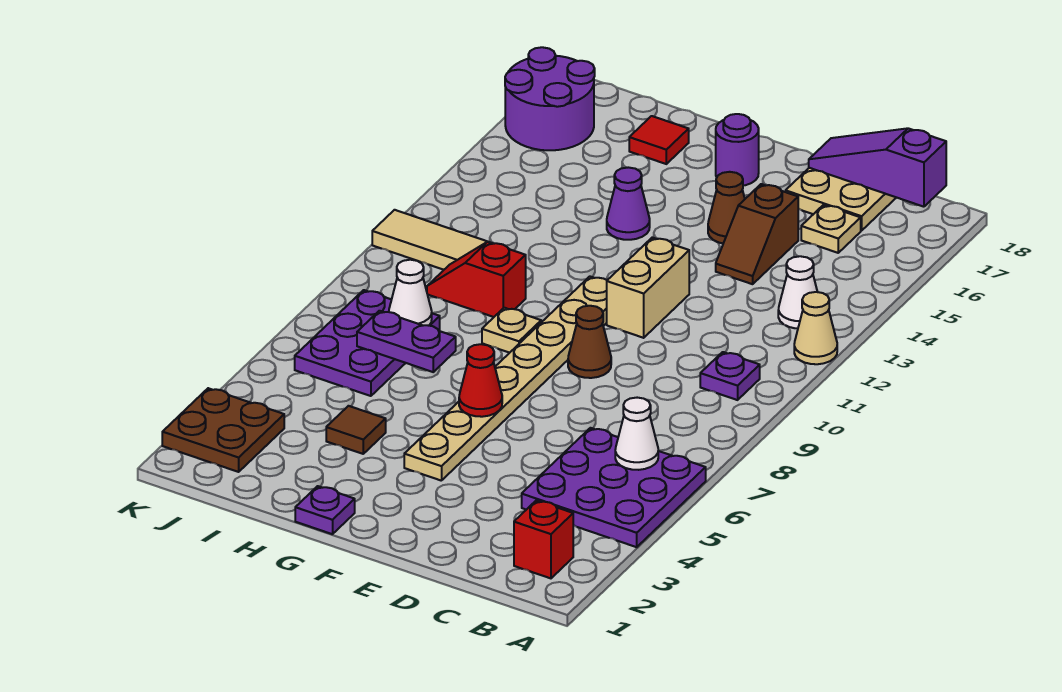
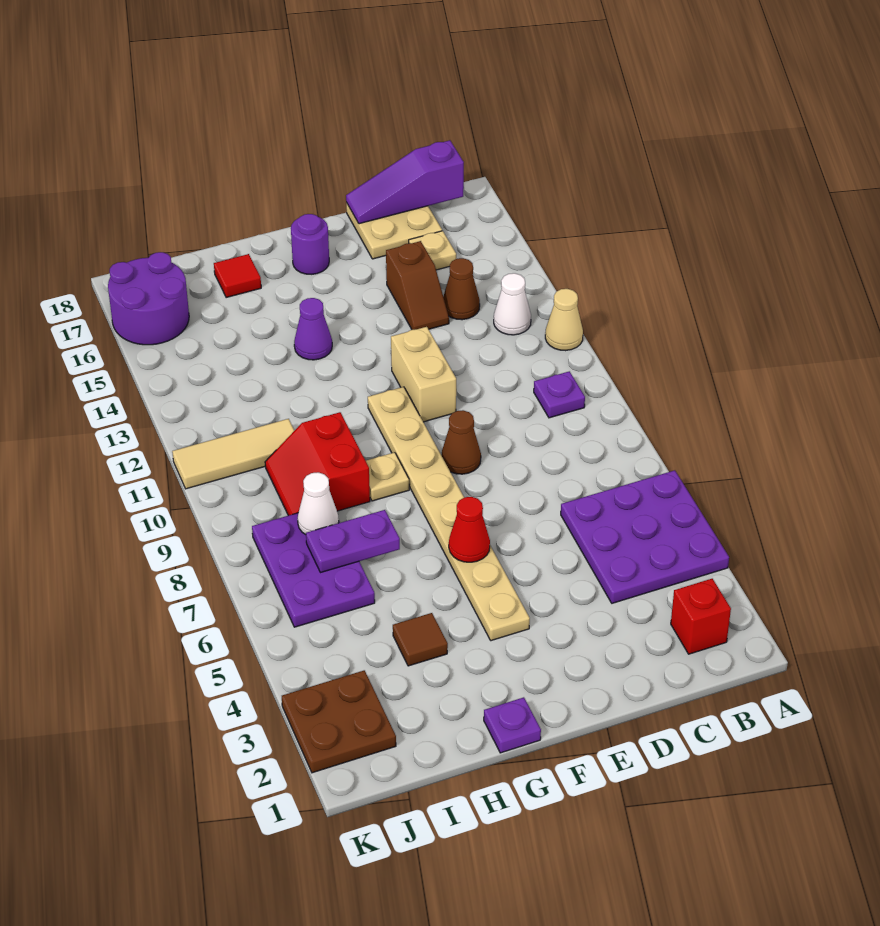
white cone B6 level 2 -> none
brown cone E15 level 1 -> brown cone C14 level 1
red slope H10:I10 level 1 top H -> red slope H9:I10 level 1 top H

